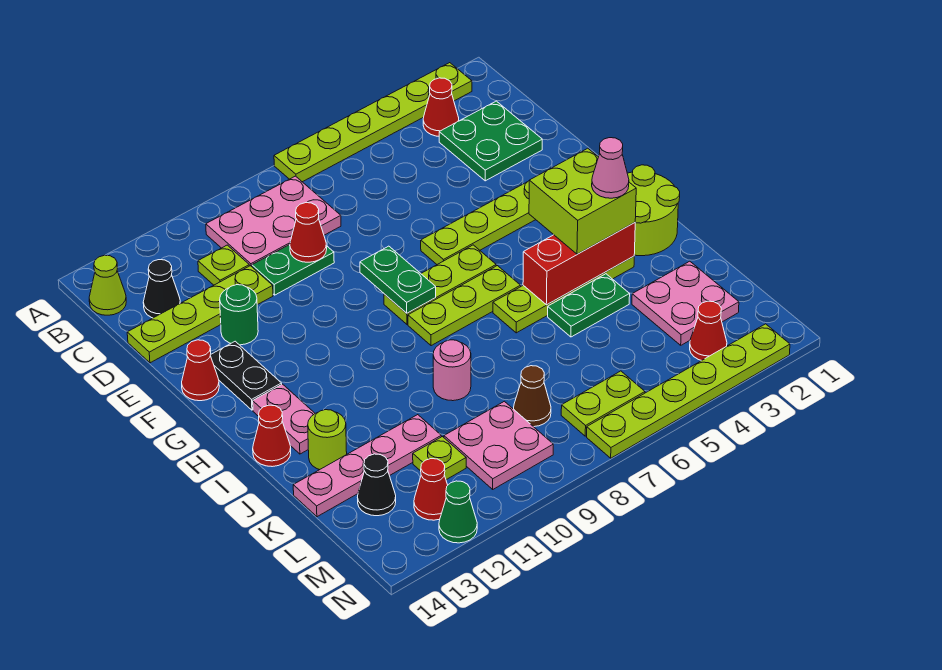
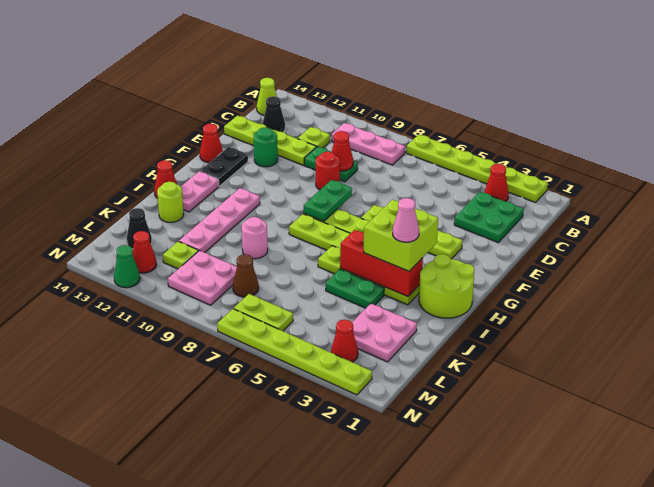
pink plate B8:C10 level 1 -> pink plate B8:B10 level 1
none -> red round brick E9 level 1
pink plate K11:K14 level 1 -> pink plate H11:K11 level 1

